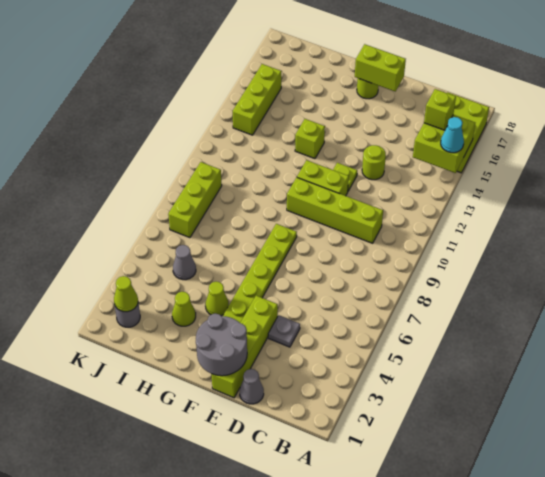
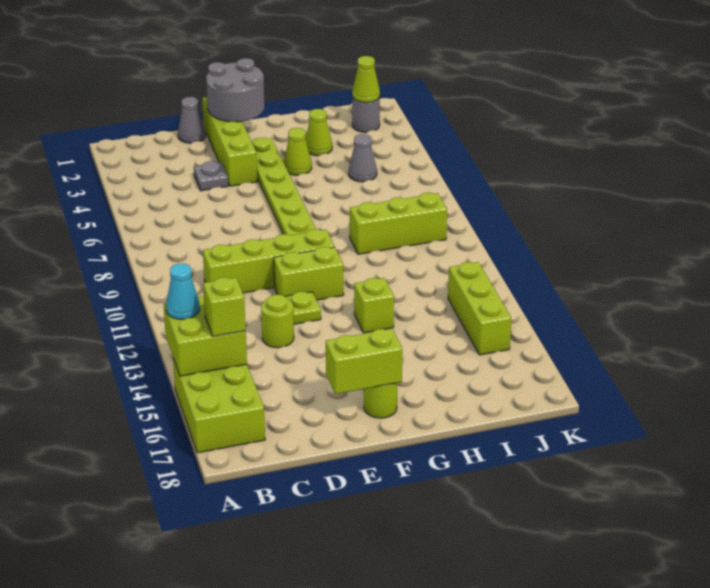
lime brick J7:J9 level 1 -> lime brick H9:J9 level 1

